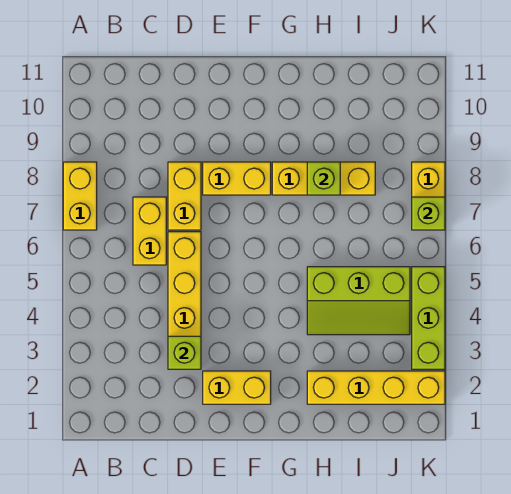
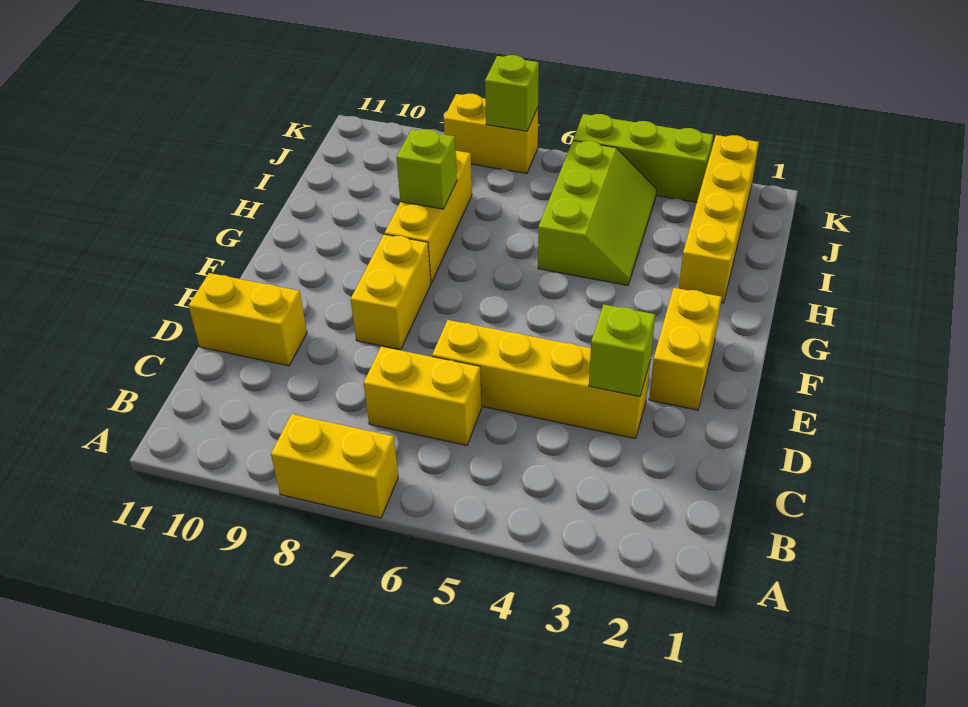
yellow brick D7:D8 level 1 -> yellow brick D10:D11 level 1

